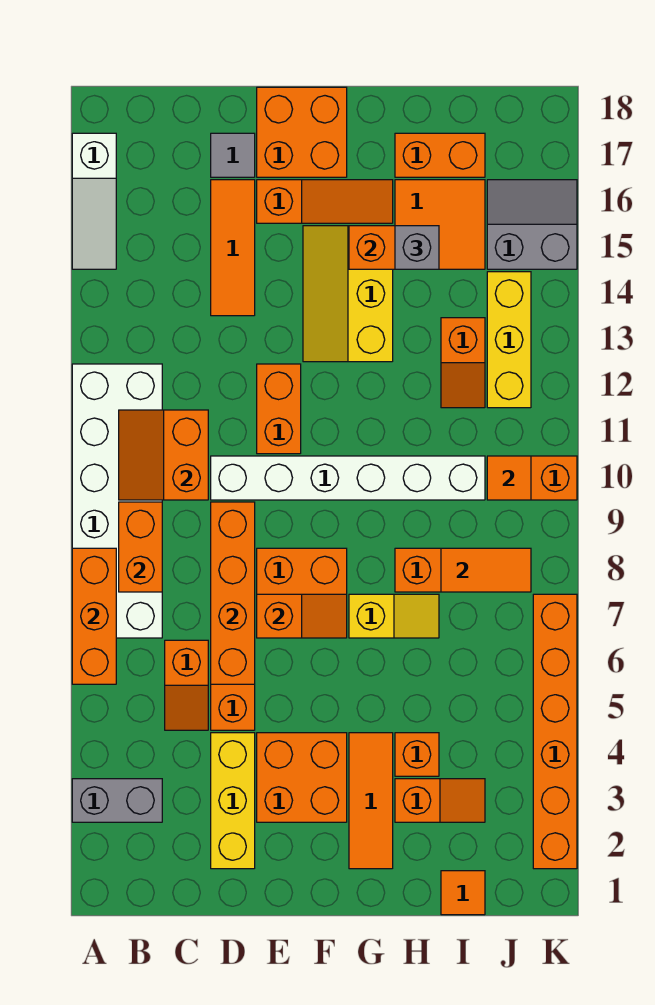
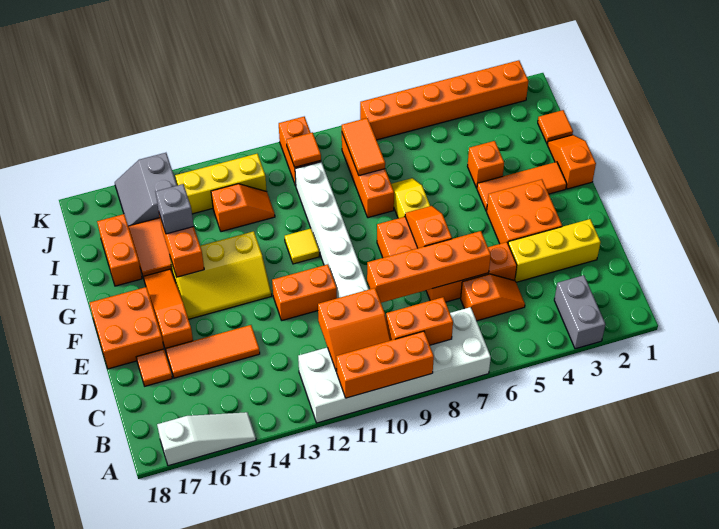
orange brick A6:A8 level 2 -> orange brick A9:A11 level 2
grey tile D17 level 1 -> orange tile D17 level 1
none -> yellow tile G11 level 1
orange slope H3:I3 level 1 top H -> orange slope G1:H1 level 1 top G

